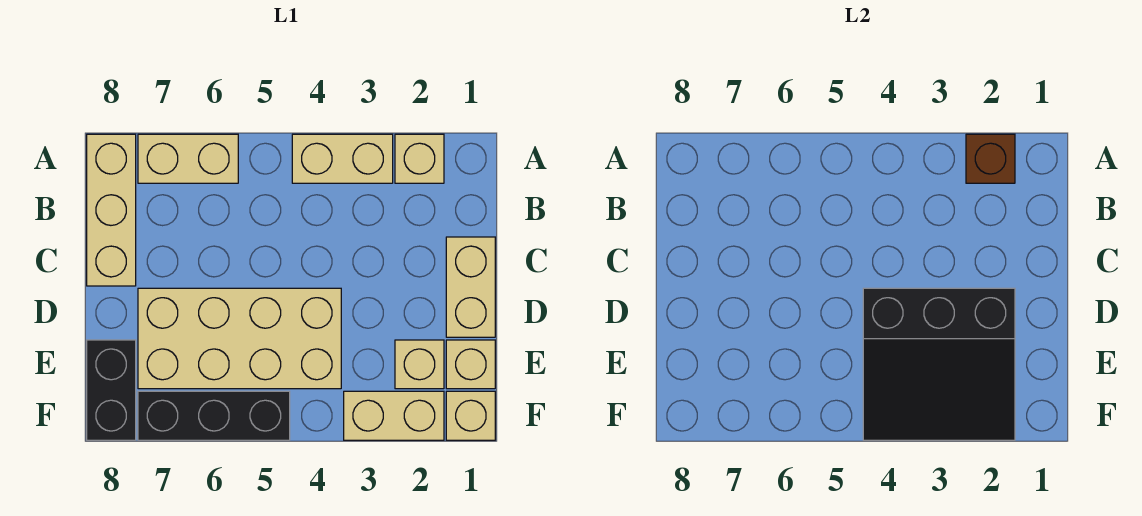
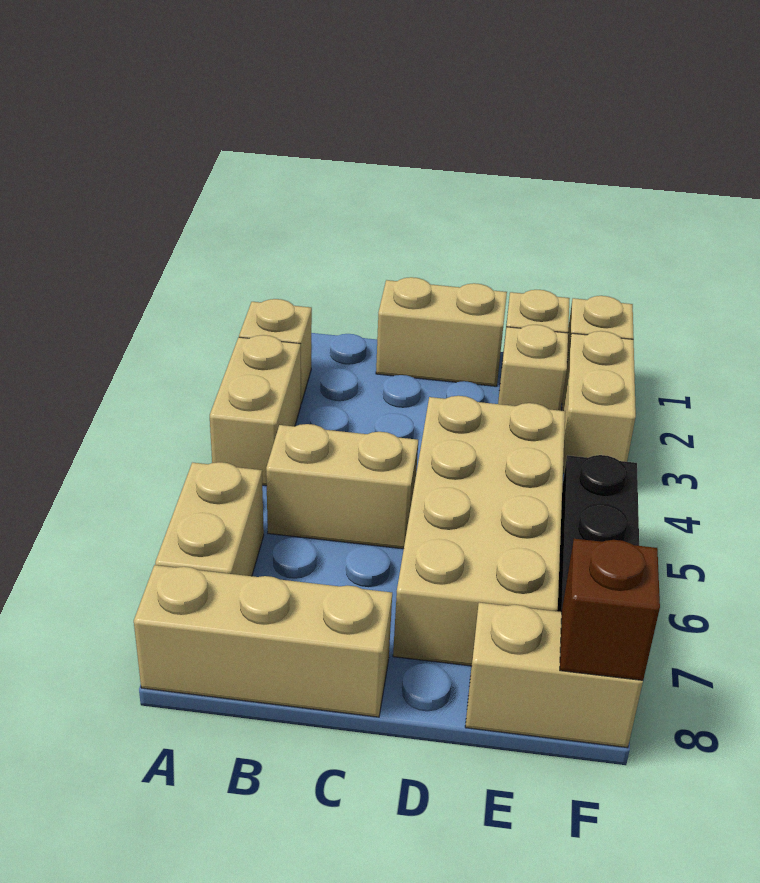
brown brick A2 level 2 -> brown brick F8 level 2
none -> tan brick B5:C5 level 1
black slope D2:F4 level 2 top D -> none
black brick E8:F8 level 1 -> tan brick E8:F8 level 1

